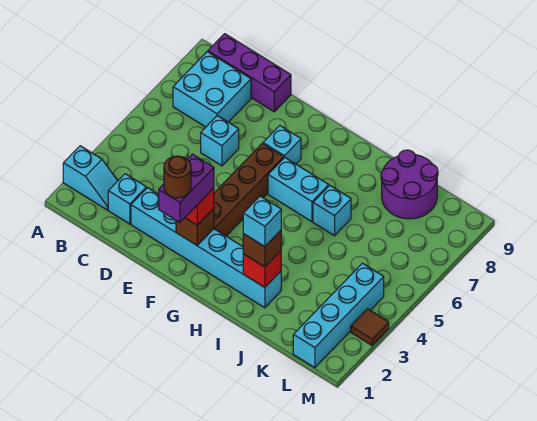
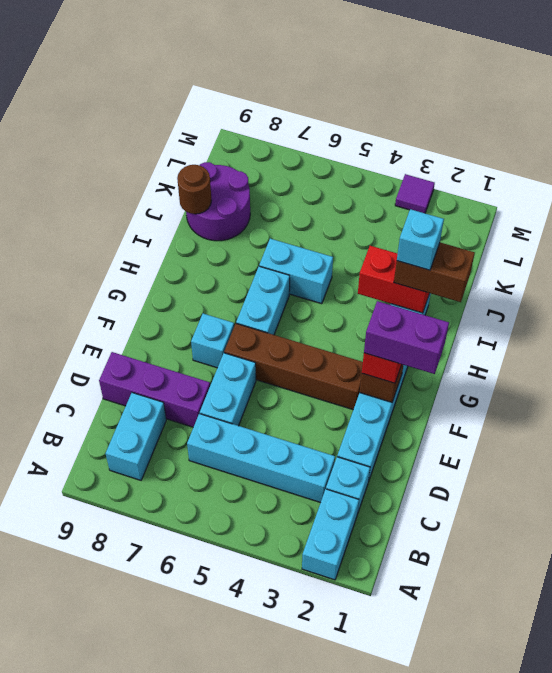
cyan slope A2:B2 level 1 top A -> cyan brick A2:B2 level 1
cyan brick B7:C8 level 1 -> cyan brick B8:C8 level 1
purple brick B9:D9 level 1 -> purple brick D7:D9 level 1
cyan brick D6 level 1 -> cyan brick D6:E6 level 1
brown round brick F1 level 5 -> brown round brick J9 level 2
red brick I2 level 2 -> red brick I2:I3 level 2
brown brick I2 level 3 -> brown brick I1:I2 level 3
cyan brick I6 level 1 -> cyan brick I5:I6 level 1
cyan brick L1:L4 level 1 -> cyan brick C3:C6 level 1
brown tile M3 level 1 -> purple tile M3 level 1

